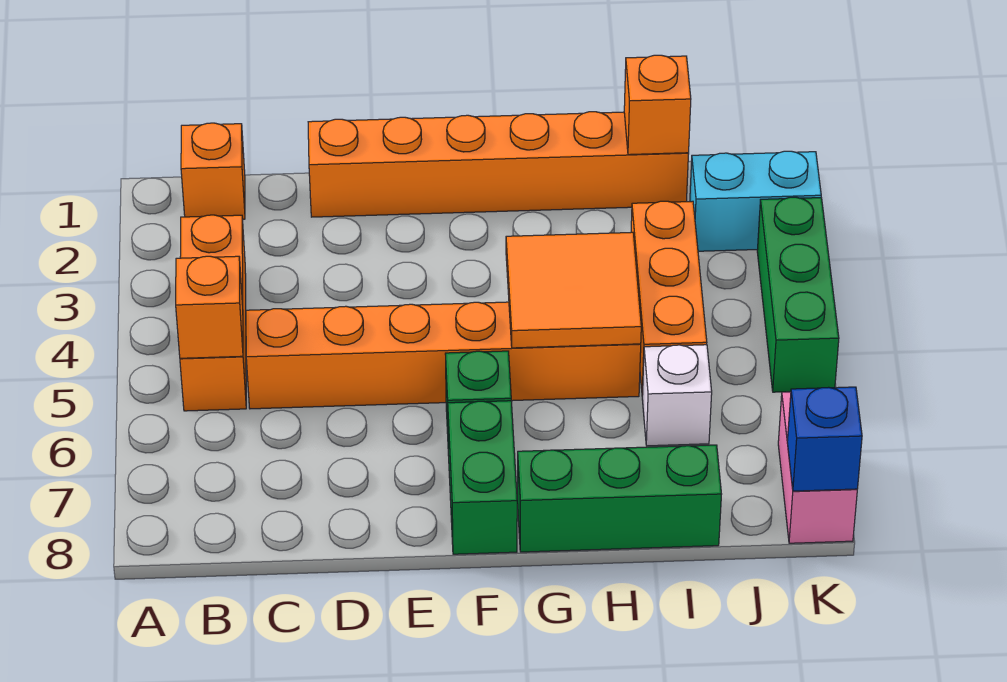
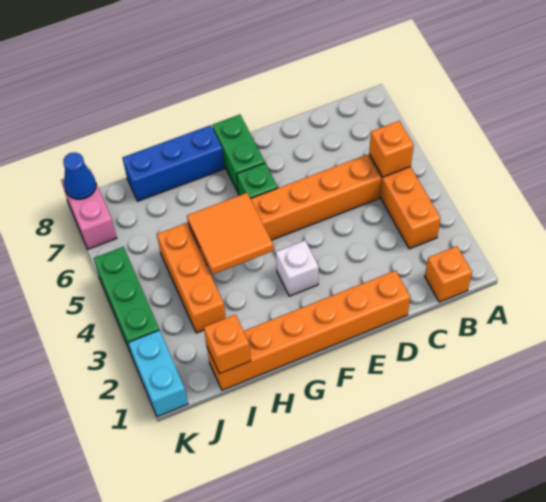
green brick G8:I8 level 1 -> blue brick G8:I8 level 1
white brick I6 level 1 -> white brick F3 level 1
cyan brick J2:K2 level 1 -> cyan brick K1:K2 level 1
blue brick K8 level 2 -> blue cone K8 level 2

